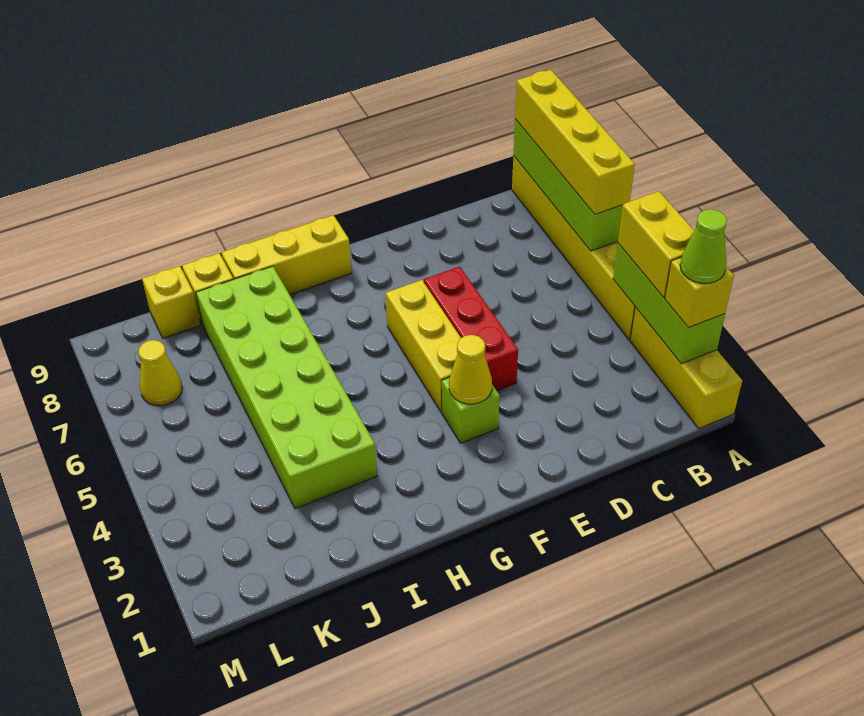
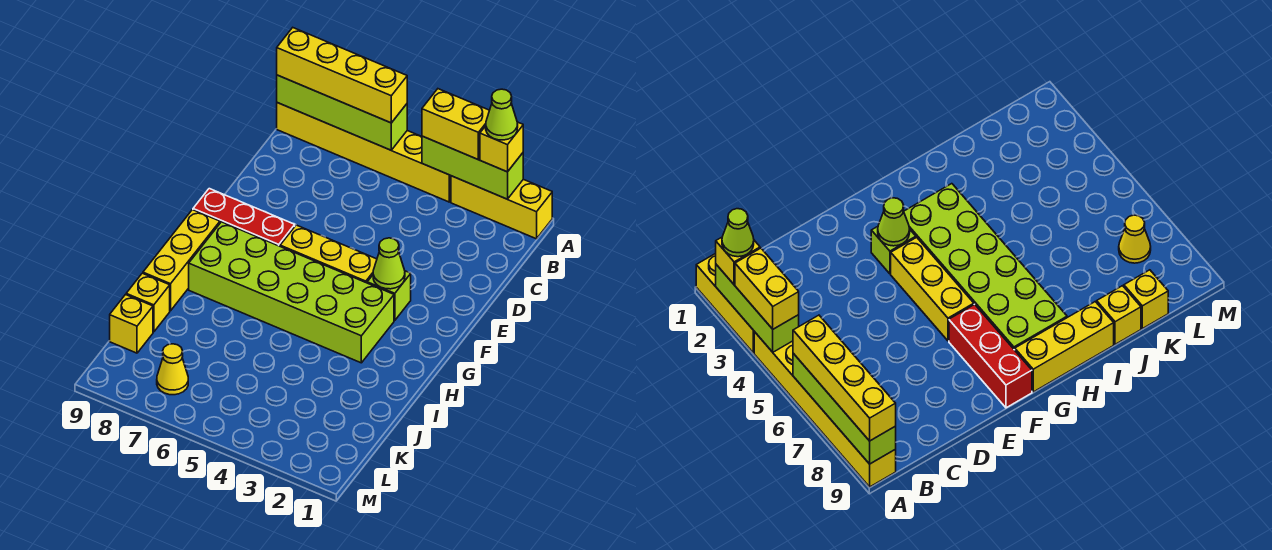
red brick E4:E6 level 1 -> red brick F7:F9 level 1
yellow cone F3 level 2 -> lime cone F3 level 2
lime brick I3:J8 level 1 -> lime brick G3:H8 level 1

